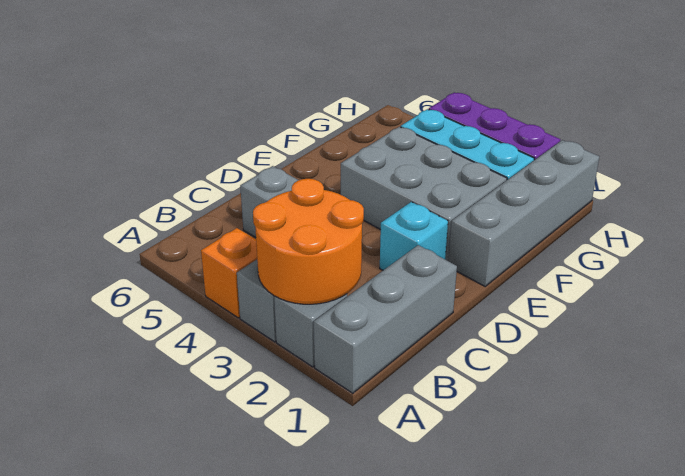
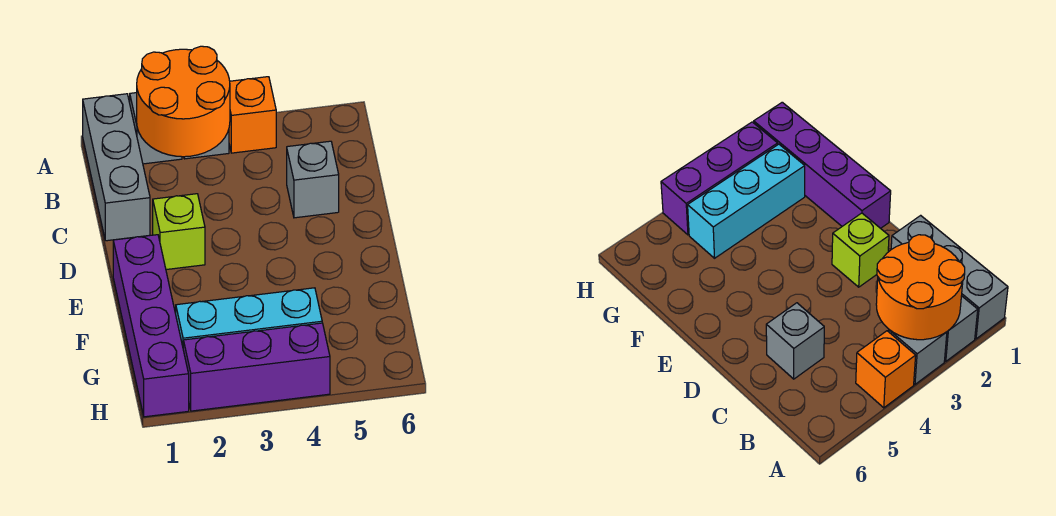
cyan brick D2 level 1 -> lime brick D2 level 1
grey brick E1:H1 level 1 -> purple brick E1:H1 level 1
grey brick E2:F4 level 1 -> none

